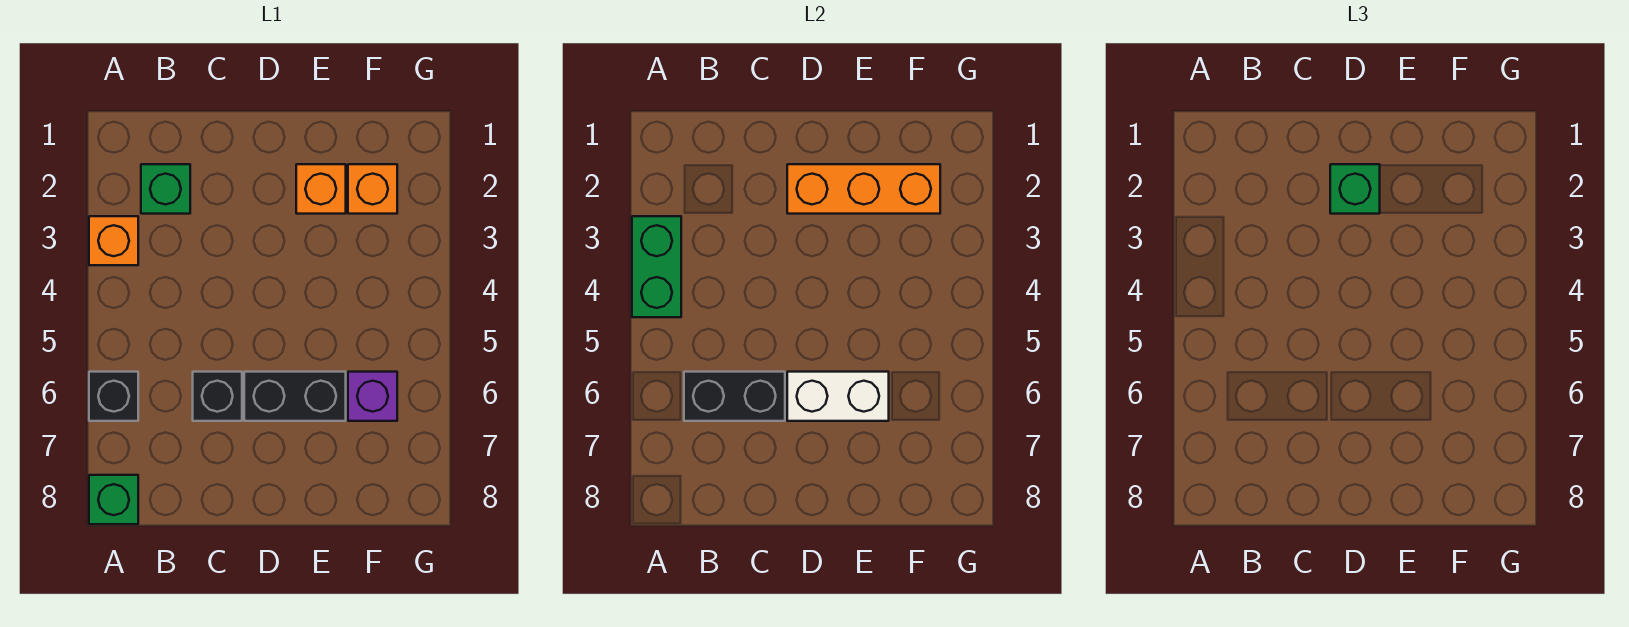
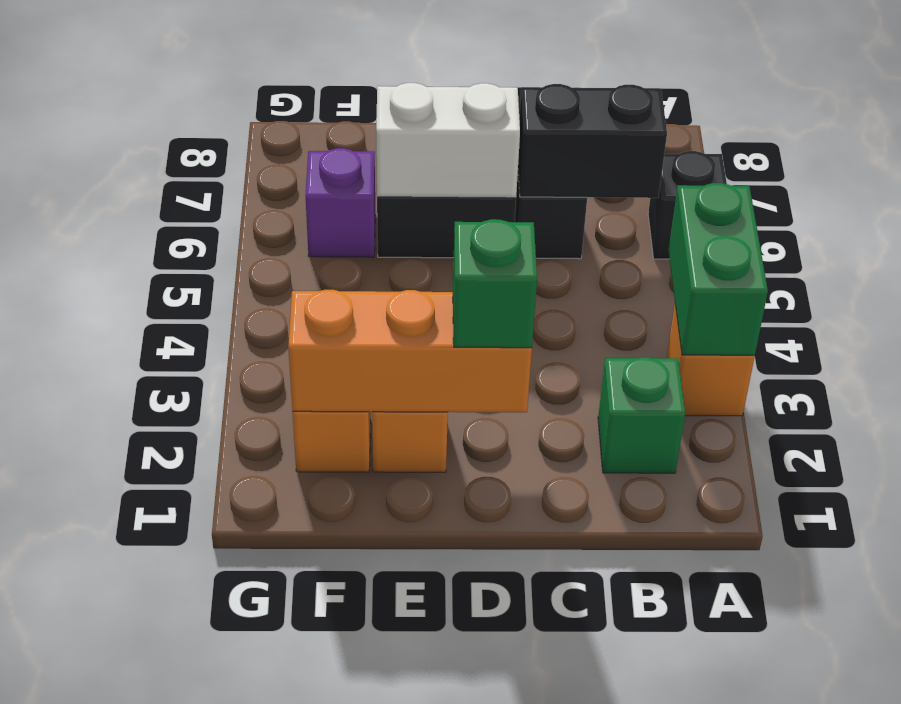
green brick A8 level 1 -> none

